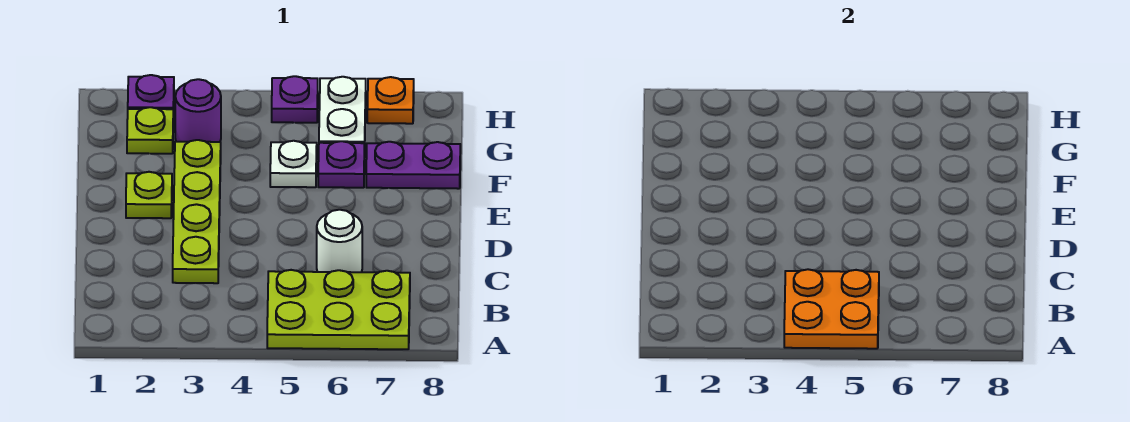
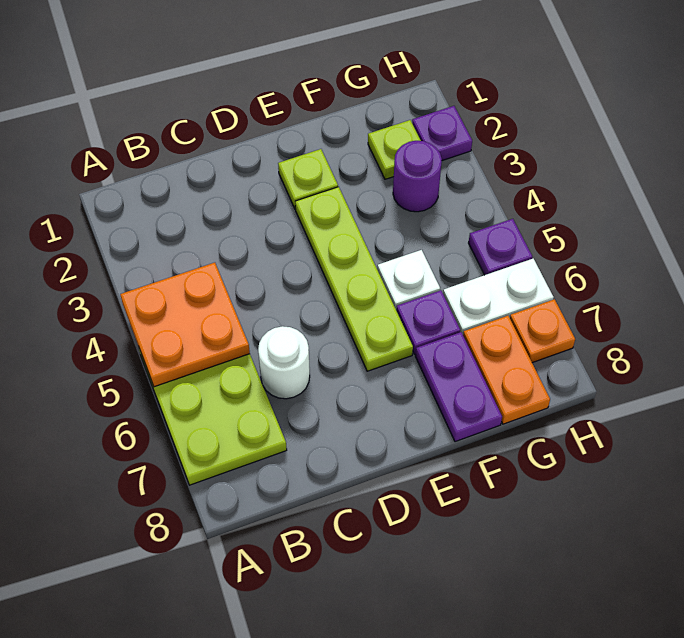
lime plate C3:F3 level 1 -> lime plate E3:E6 level 1
none -> orange plate G7:G8 level 1

